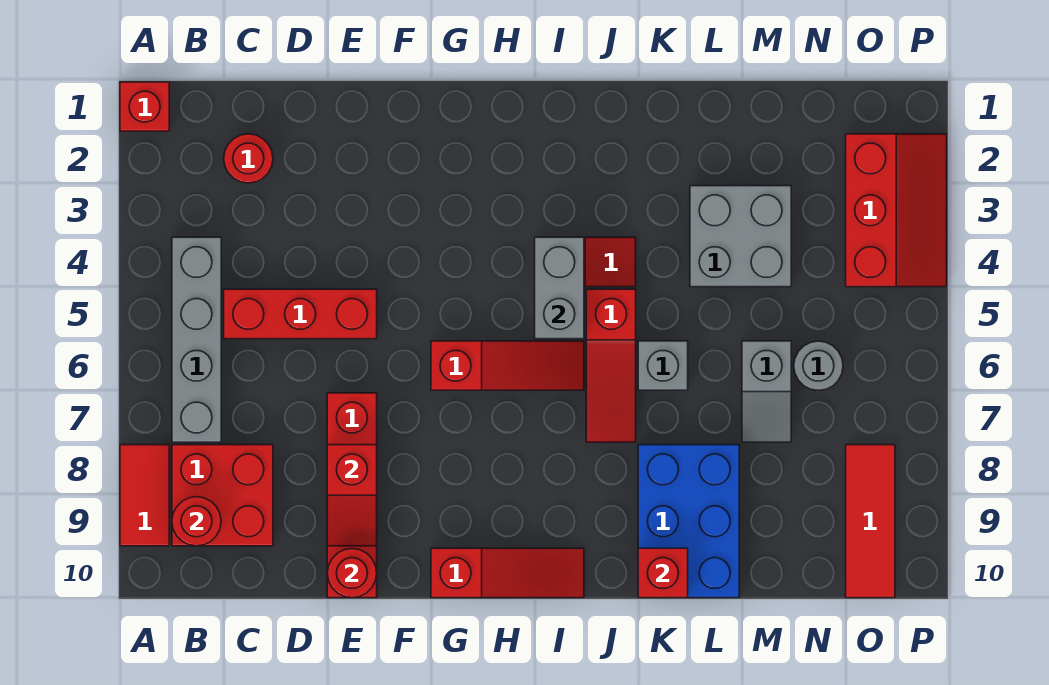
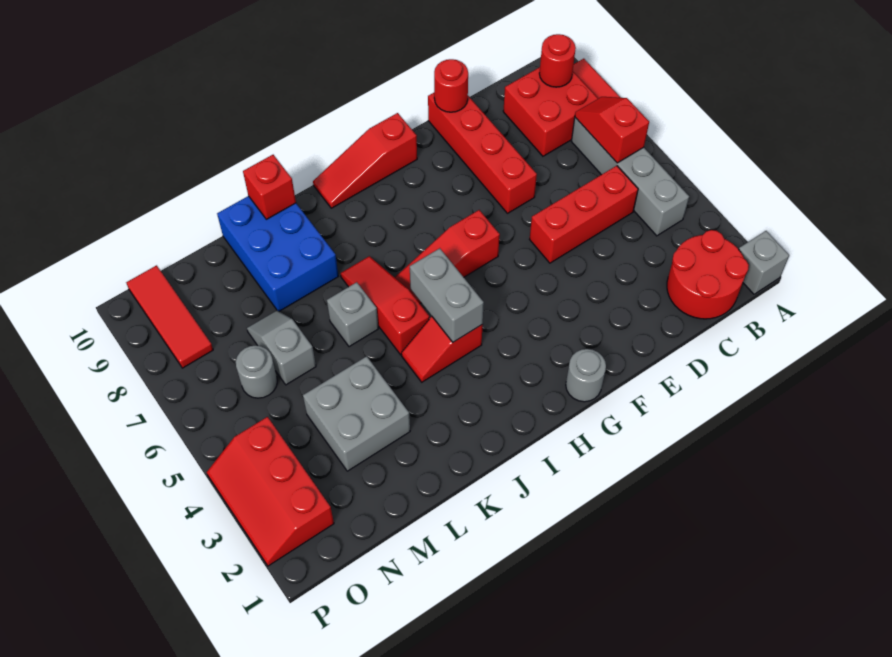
red brick A1 level 1 -> grey brick A1 level 1
red round brick C2 level 1 -> red round brick B1:C2 level 1
red slope E8:E9 level 2 top 8 -> red slope B6:B7 level 2 top 6
none -> grey round brick G1 level 1

